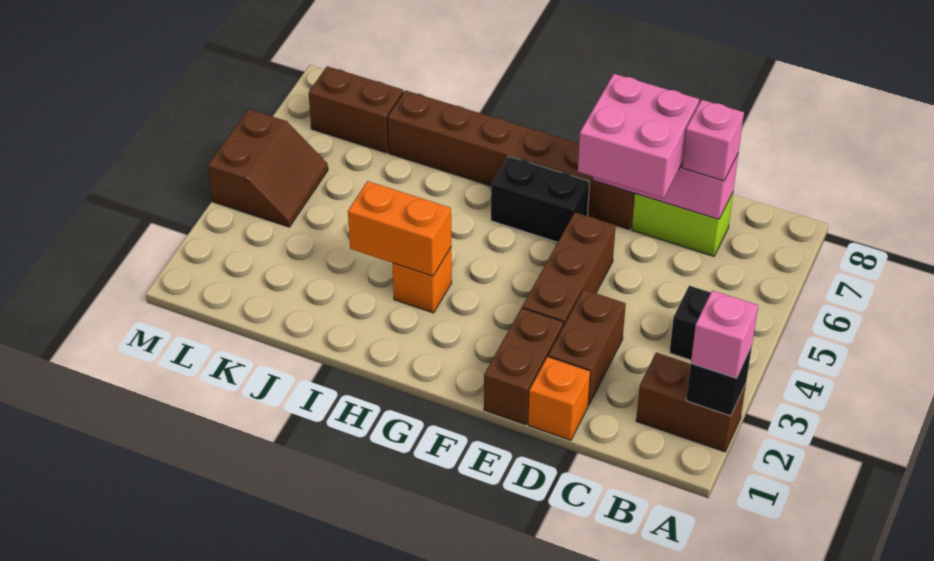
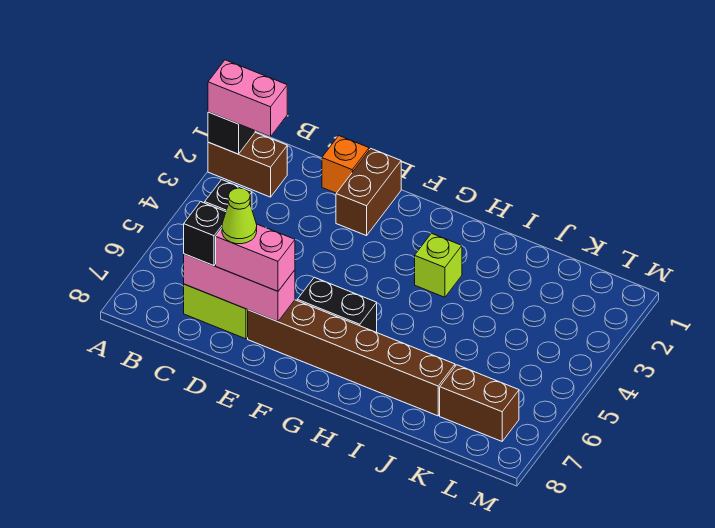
pink brick A2 level 3 -> pink brick A2:B2 level 3
pink brick C7 level 3 -> black brick C7 level 3
brown brick D2:D3 level 1 -> none
pink brick D6:E7 level 3 -> pink brick D7:E7 level 3
none -> lime cone D7 level 4
brown brick E3:E5 level 1 -> none
orange brick H3 level 1 -> lime brick H3 level 1
orange brick H3:I3 level 2 -> none
brown slope L4:M5 level 1 top M -> none

